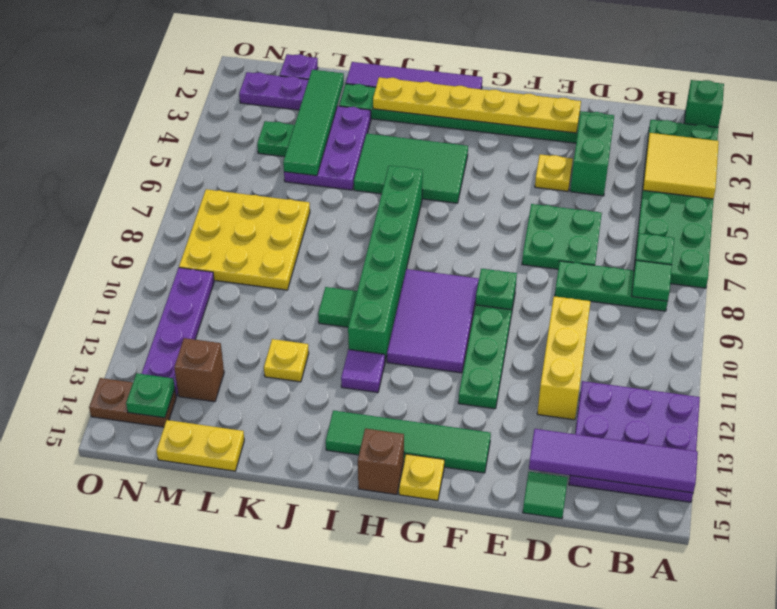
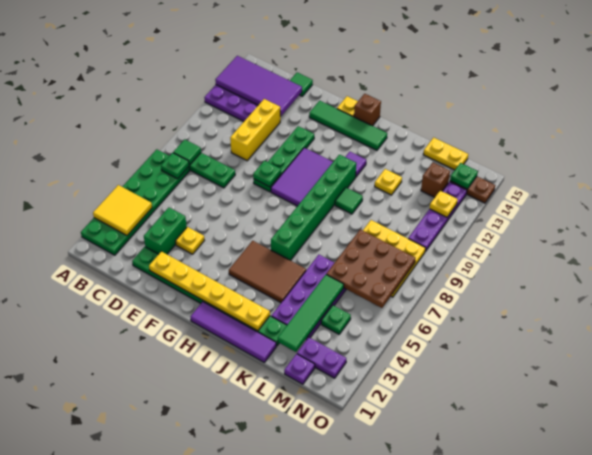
green brick A1 level 1 -> none
purple tile A14:D14 level 2 -> purple tile A13:D14 level 2
green plate D6:E7 level 1 -> none
green tile H4:J5 level 1 -> brown tile H4:J5 level 1
purple plate K3:L5 level 1 -> purple plate K3:L6 level 1
none -> brown plate L6:N8 level 2
none -> yellow plate N12 level 2

